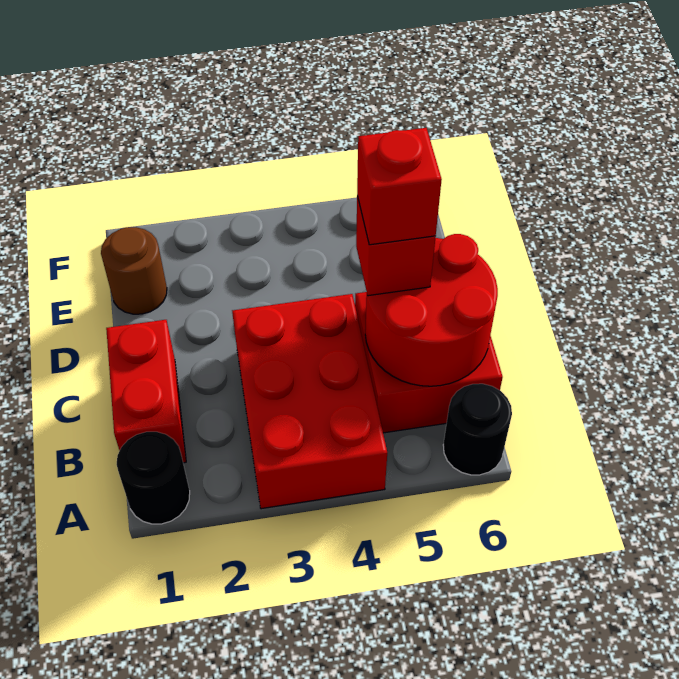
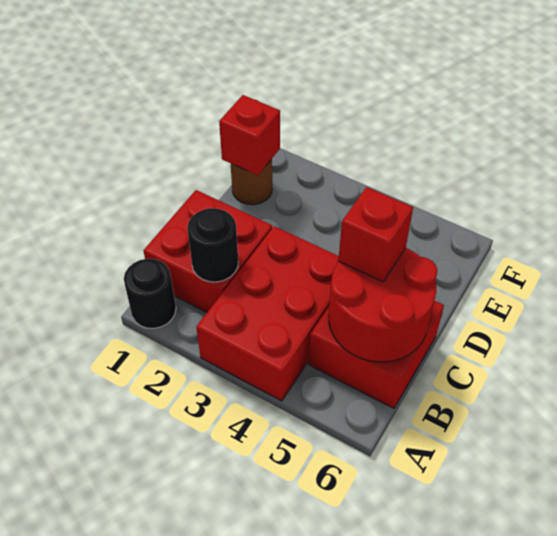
black round brick A6 level 1 -> black round brick B2 level 2
red brick B1:C1 level 1 -> red brick B1:C2 level 1
red brick C5 level 4 -> red brick E1 level 2

